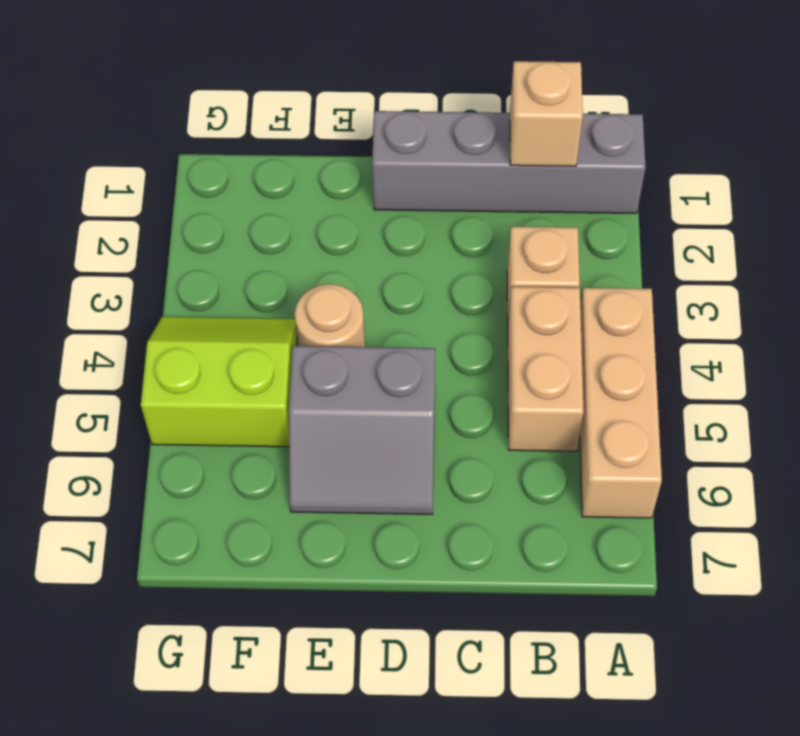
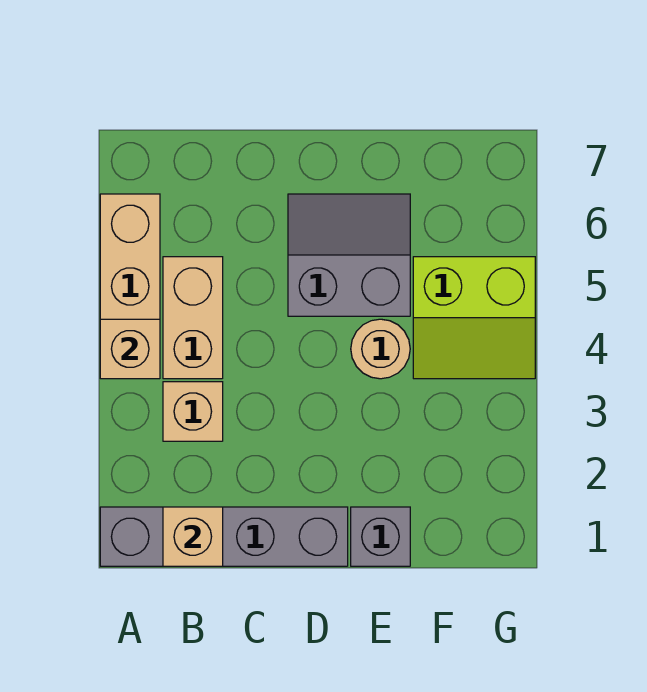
none -> tan brick A4 level 2
none -> grey brick E1 level 1

